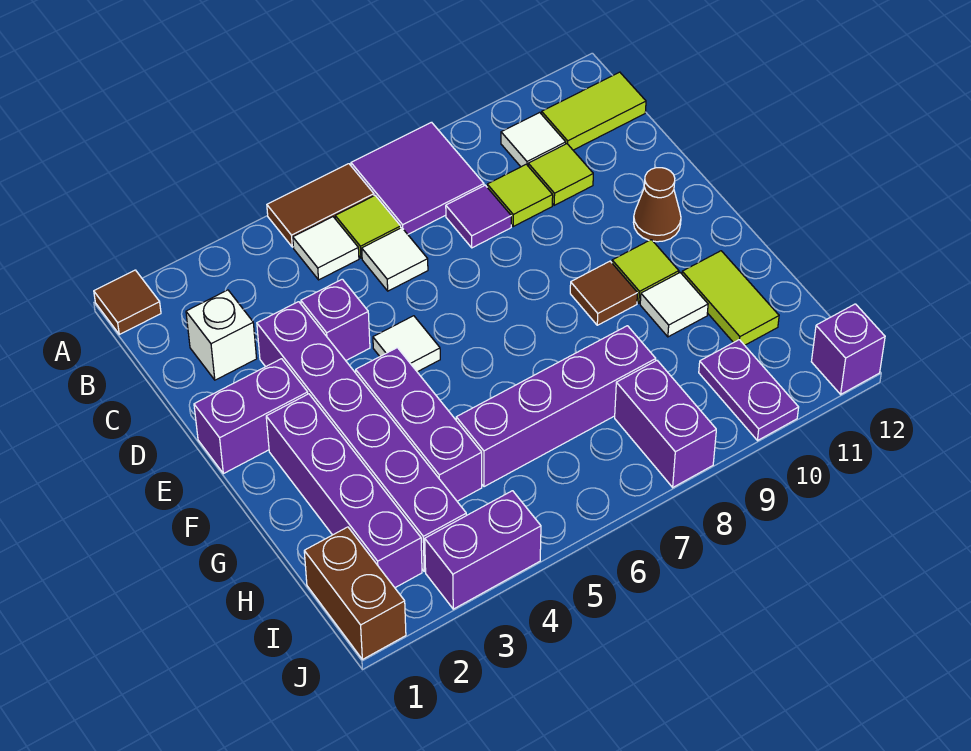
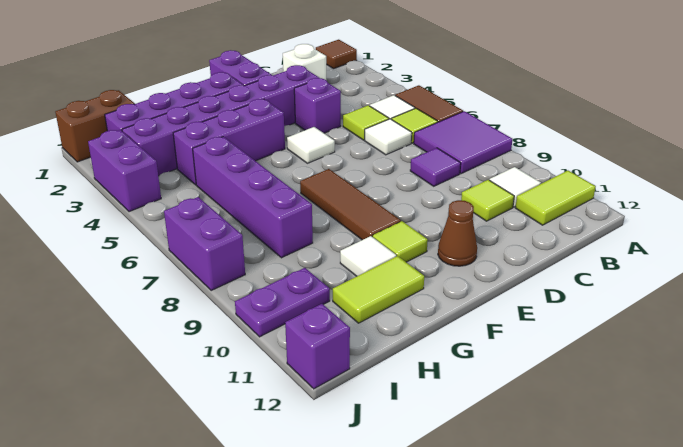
lime tile B11:B12 level 1 -> lime tile A11:B11 level 1
lime tile C9 level 1 -> lime tile C5 level 1
brown tile F9 level 1 -> brown tile F7:F9 level 1
purple brick I8:J8 level 1 -> purple brick J7:J8 level 1

